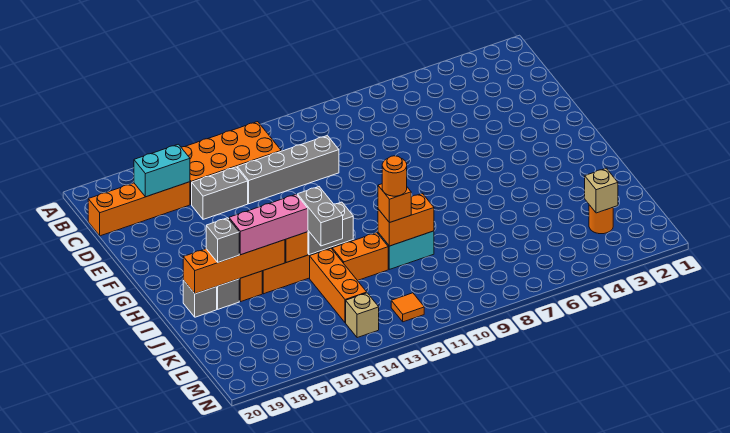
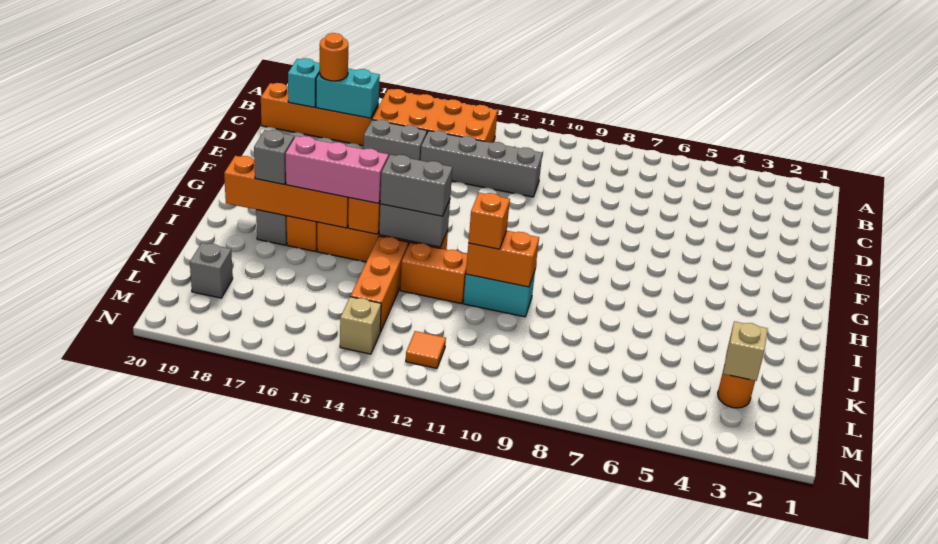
none -> cyan brick C19 level 2
grey brick I14:J14 level 3 -> grey brick I13:I14 level 3
grey brick I19 level 1 -> grey brick L19 level 1
orange round brick J11 level 4 -> orange round brick C18 level 3

